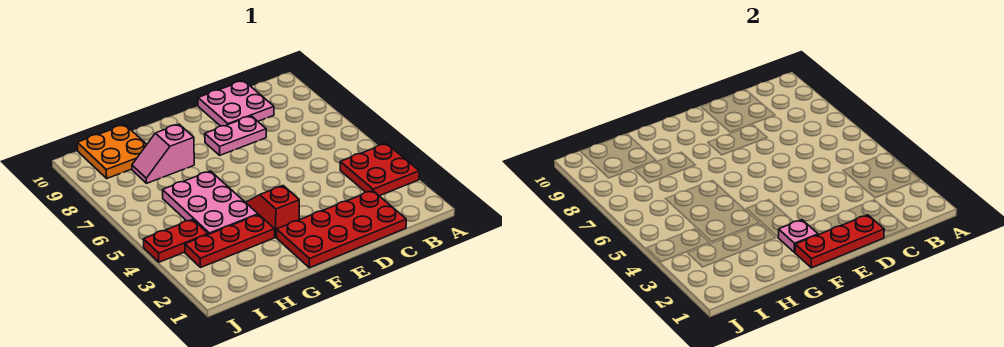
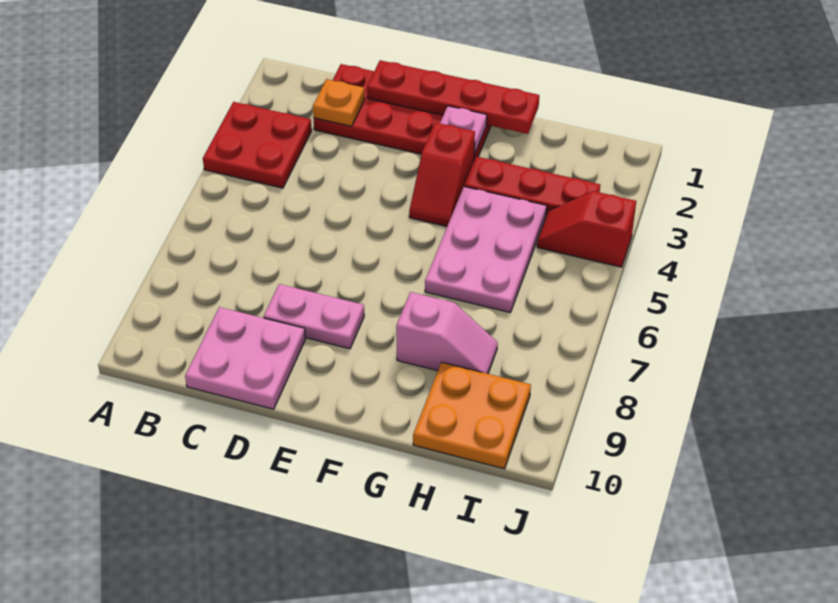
none -> orange plate C2 level 2
red plate D1:F1 level 2 -> red plate D1:G1 level 2
red plate I4:J4 level 1 -> red slope I4:J4 level 1 top J

